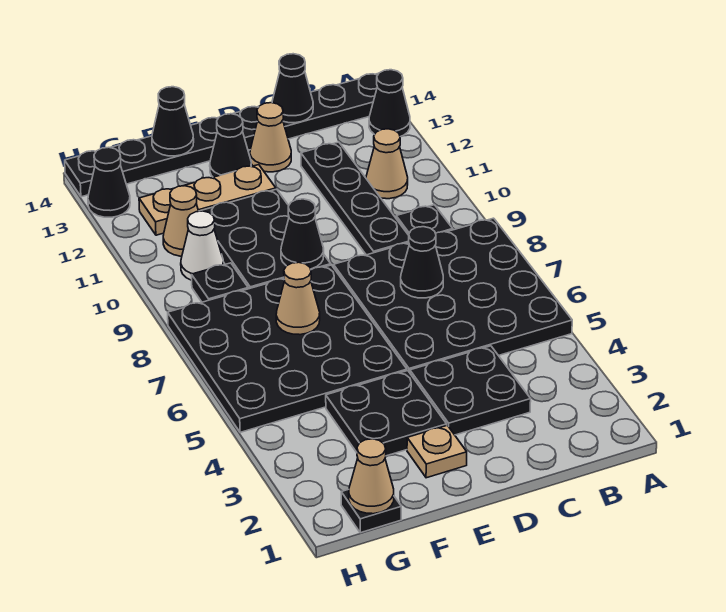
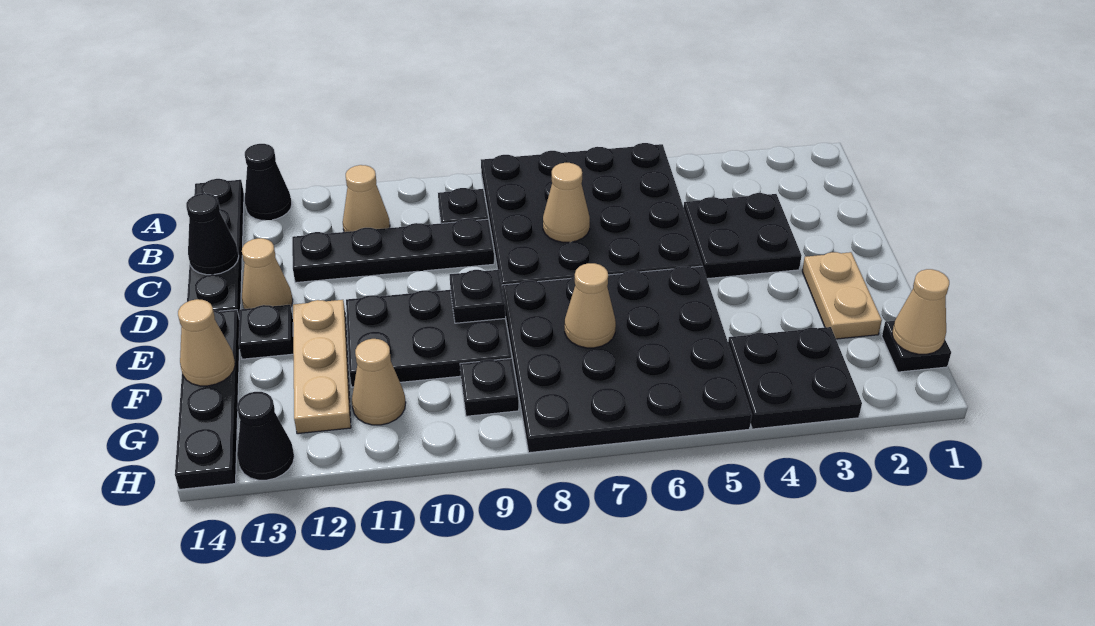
black cone C7 level 2 -> tan cone C7 level 2
tan plate E2 level 1 -> tan plate E2:F2 level 1
black plate E3:F4 level 1 -> black plate G3:H4 level 1
black cone E9 level 2 -> black plate E9 level 2
black cone E13 level 1 -> black plate E13 level 1
black cone F14 level 2 -> tan cone F14 level 2
white cone G10 level 1 -> none

